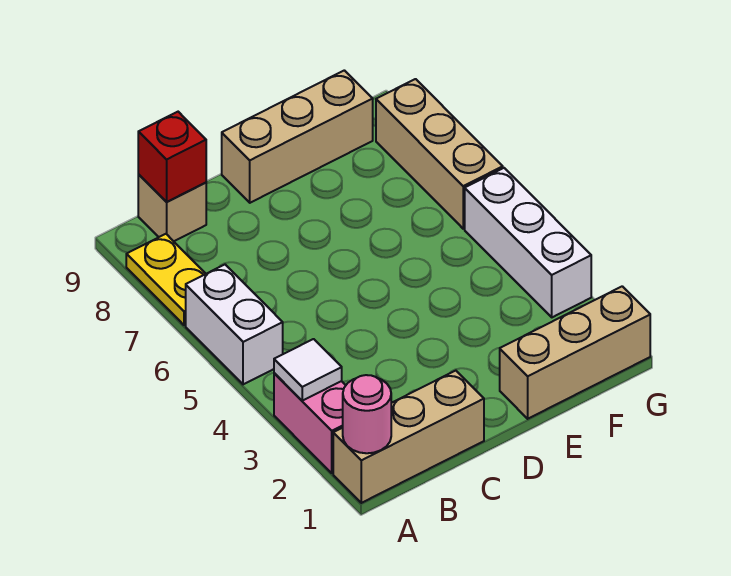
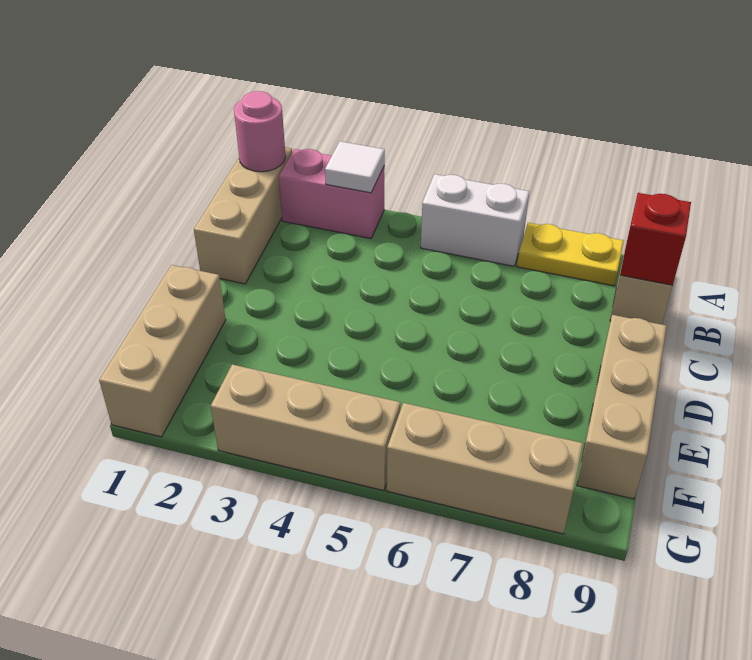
white brick G3:G5 level 1 -> tan brick G3:G5 level 1

